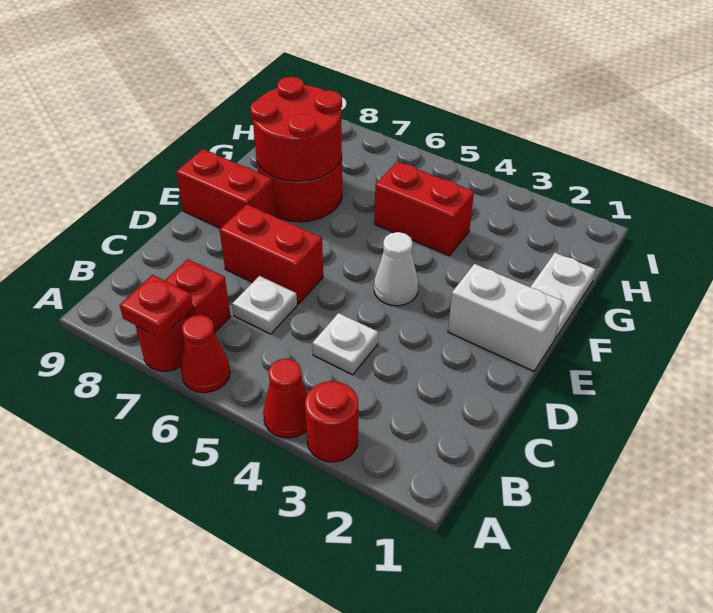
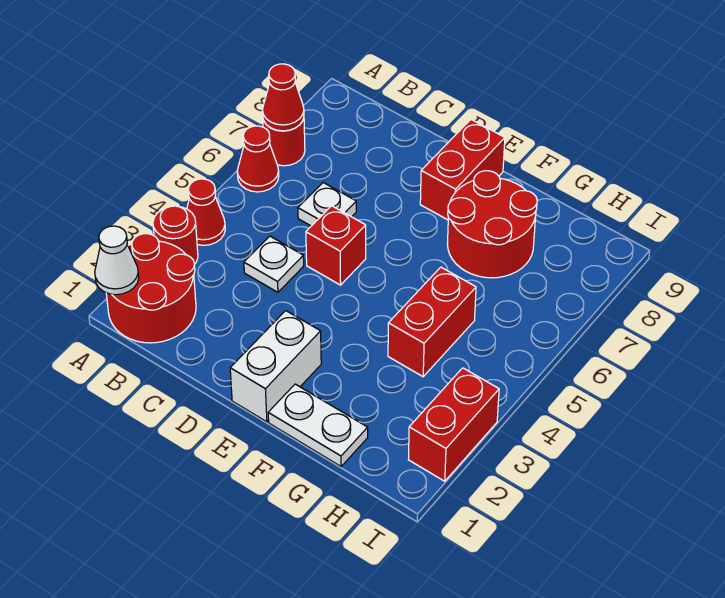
red plate A7 level 2 -> red cone A7 level 2
red brick B7 level 1 -> red brick D5 level 1
red brick D6:D7 level 1 -> red brick I2:I3 level 1
white cone E4 level 1 -> white cone A1 level 2
red round brick F7:G8 level 2 -> red round brick A1:B2 level 1

